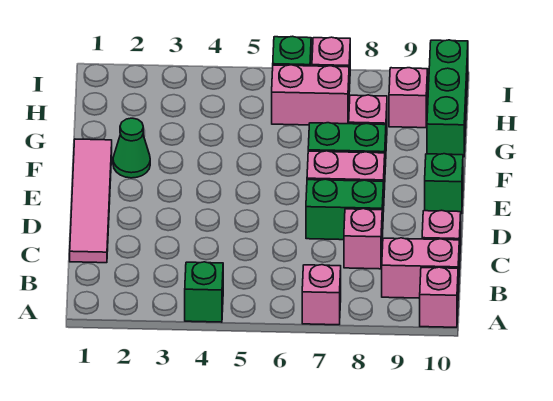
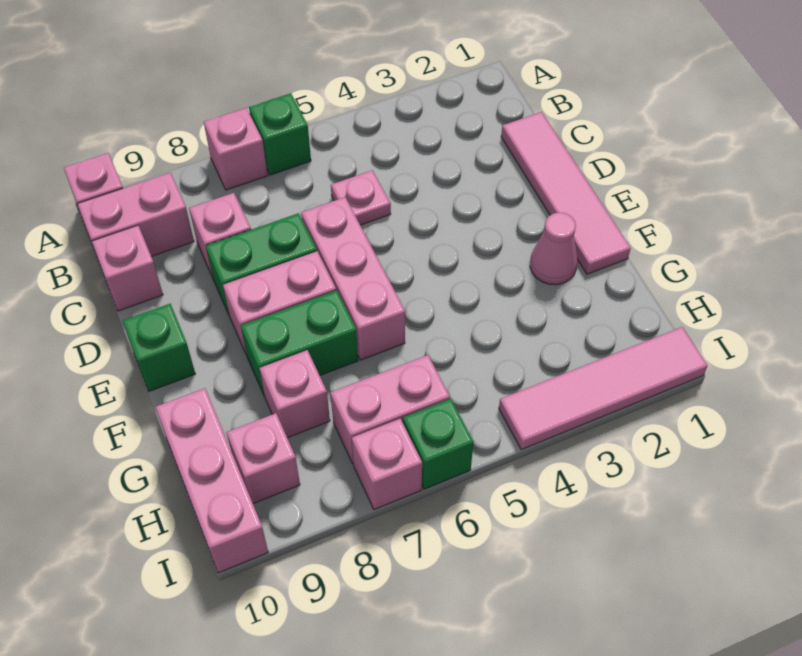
green brick A4 level 1 -> green brick A6 level 1
none -> pink plate C5 level 1
none -> pink brick D6:F6 level 1
green cone F2 level 1 -> pink cone F2 level 1
green brick G10:I10 level 1 -> pink brick G10:I10 level 1
none -> pink tile I1:I4 level 1

